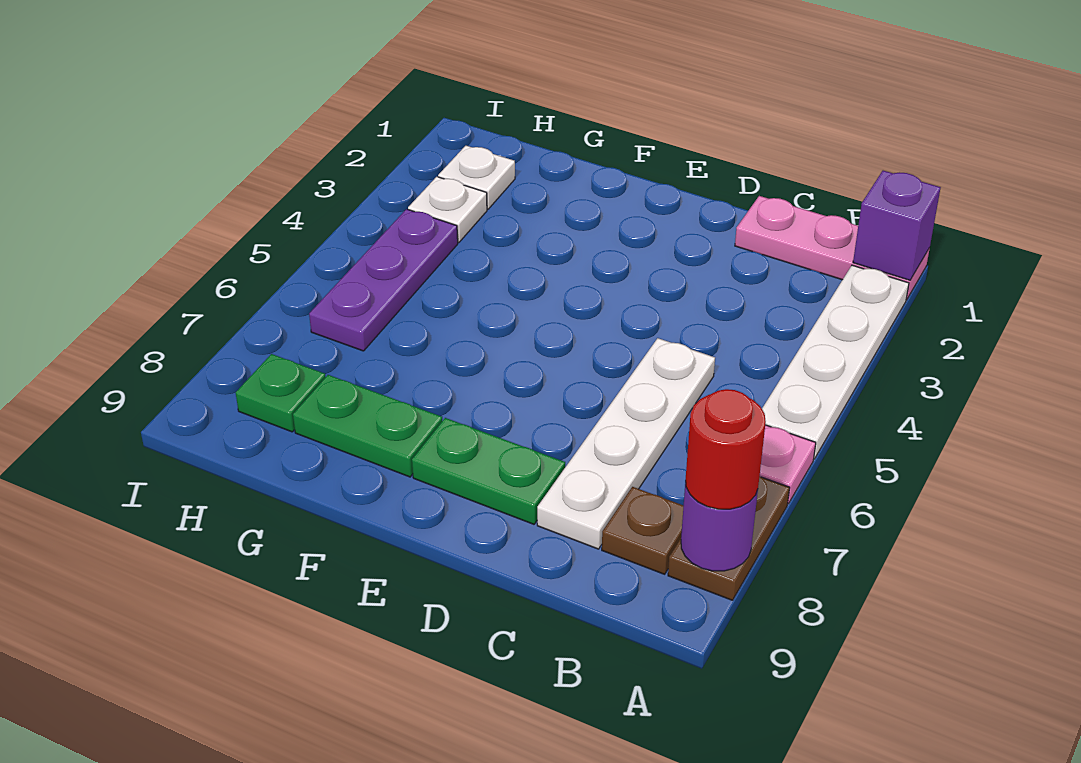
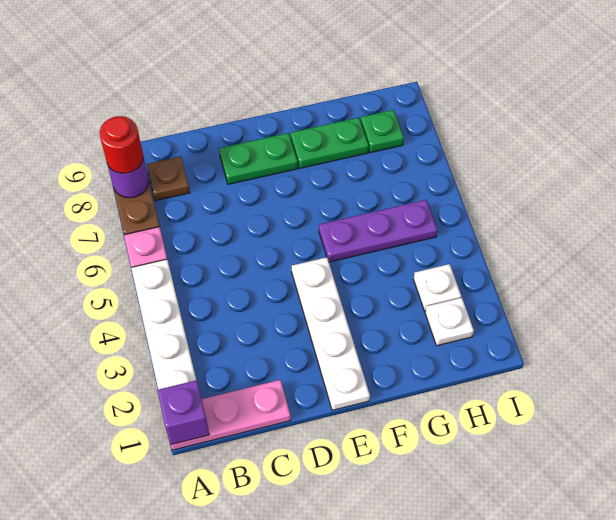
white plate C5:C8 level 1 -> white plate E1:E4 level 1
purple plate H4:H6 level 1 -> purple plate F5:H5 level 1

